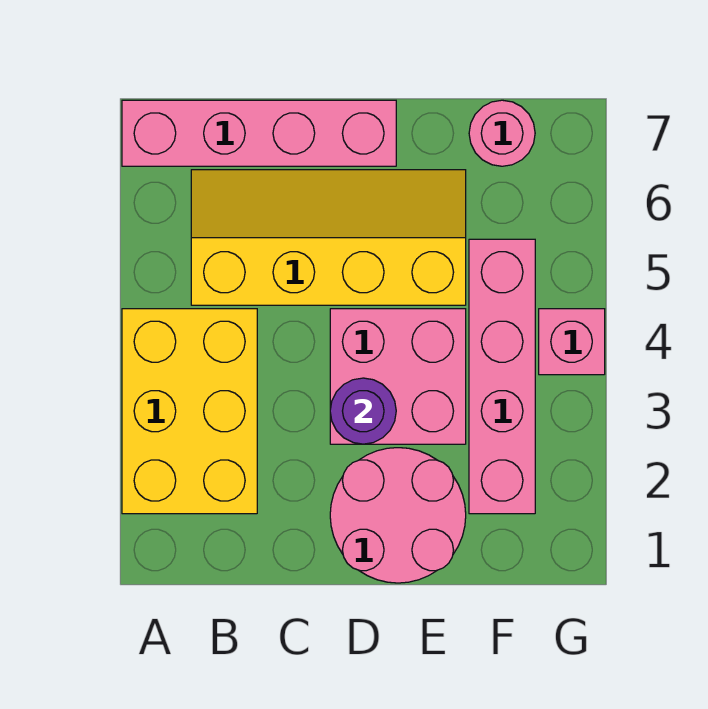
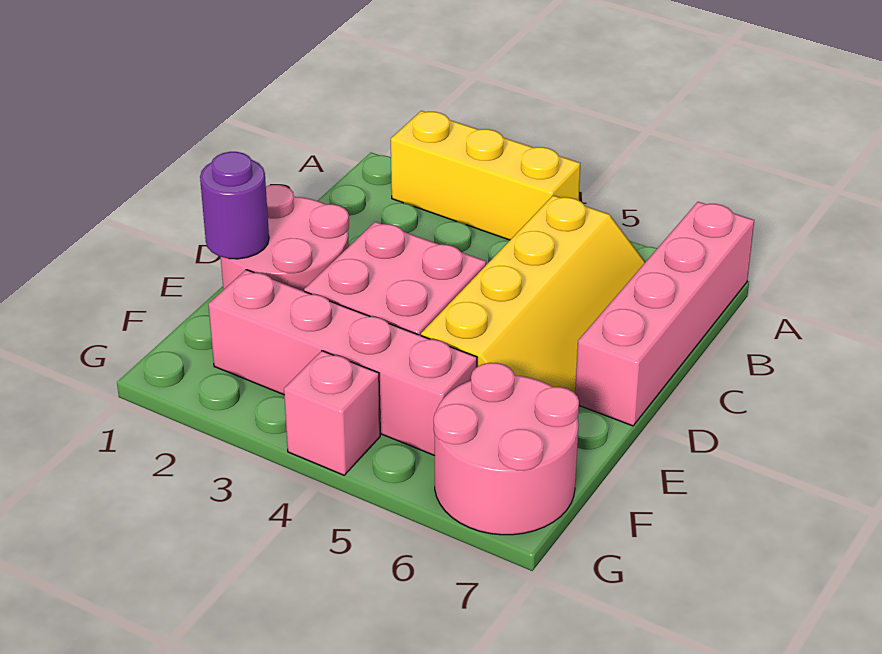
yellow brick A2:B4 level 1 -> yellow brick A2:A4 level 1
purple round brick D3 level 2 -> purple round brick E1 level 2
pink round brick F7 level 1 -> pink round brick F6:G7 level 1

